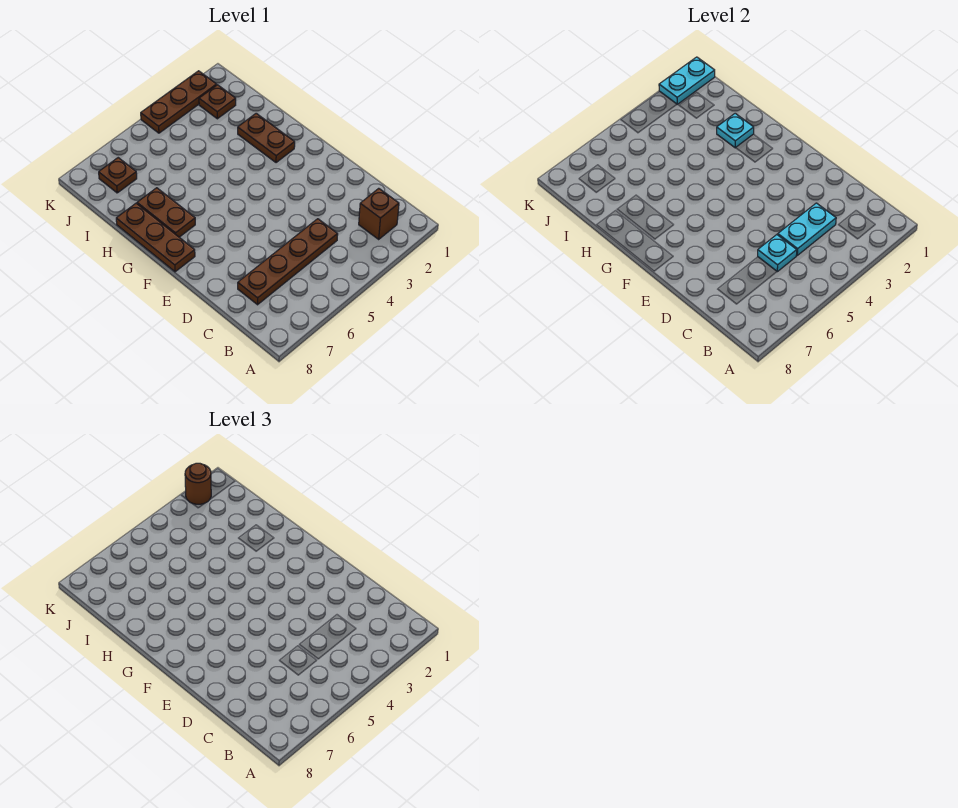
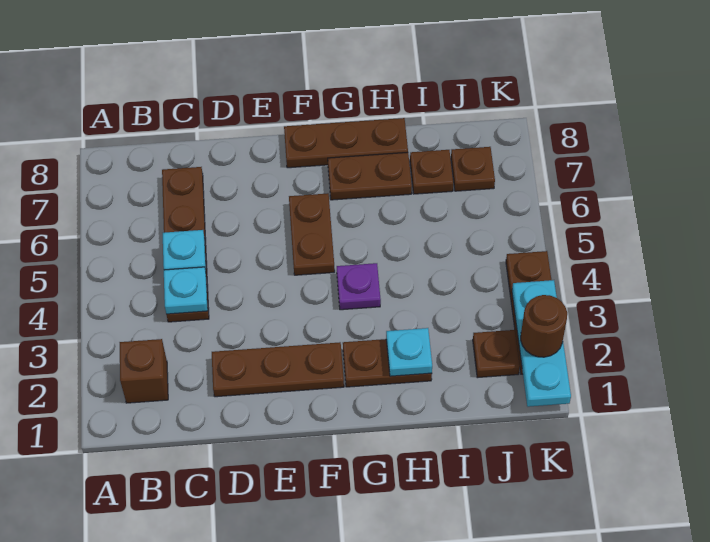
cyan plate C3:C4 level 2 -> cyan plate C4 level 2
none -> brown plate D2:F2 level 1
none -> brown plate F5:F6 level 1
none -> purple plate G4 level 1
none -> brown plate I7 level 1
cyan plate K1:K2 level 2 -> cyan plate K1:K3 level 2

